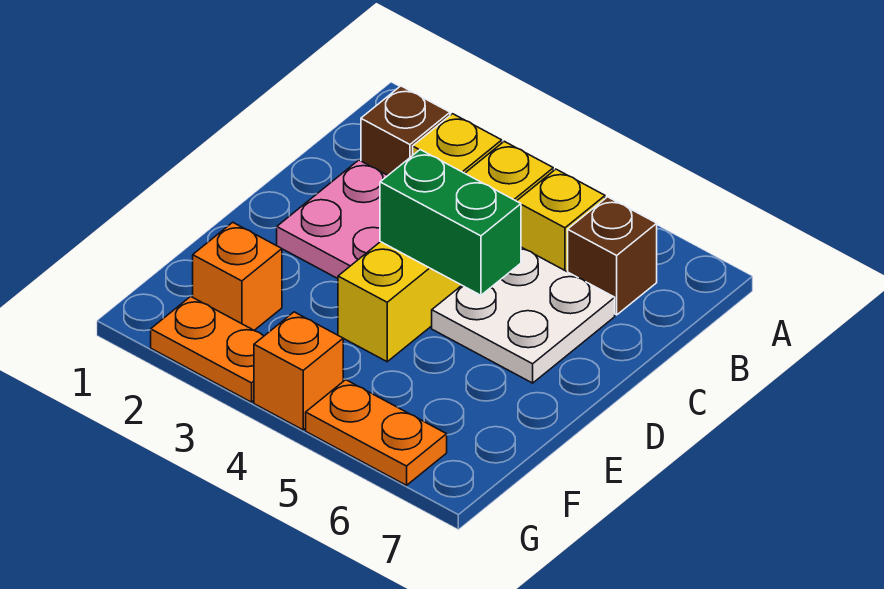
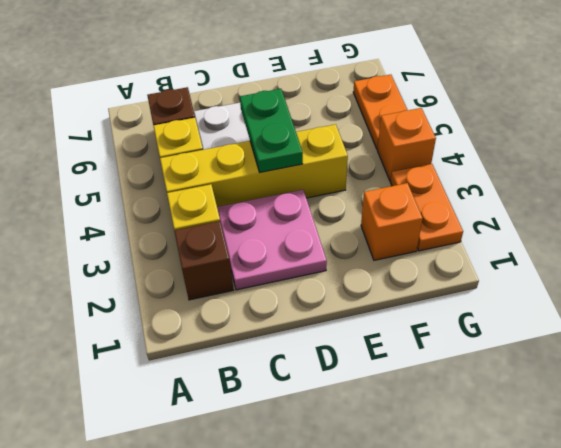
green brick D4:D5 level 2 -> green plate D4:D5 level 2

